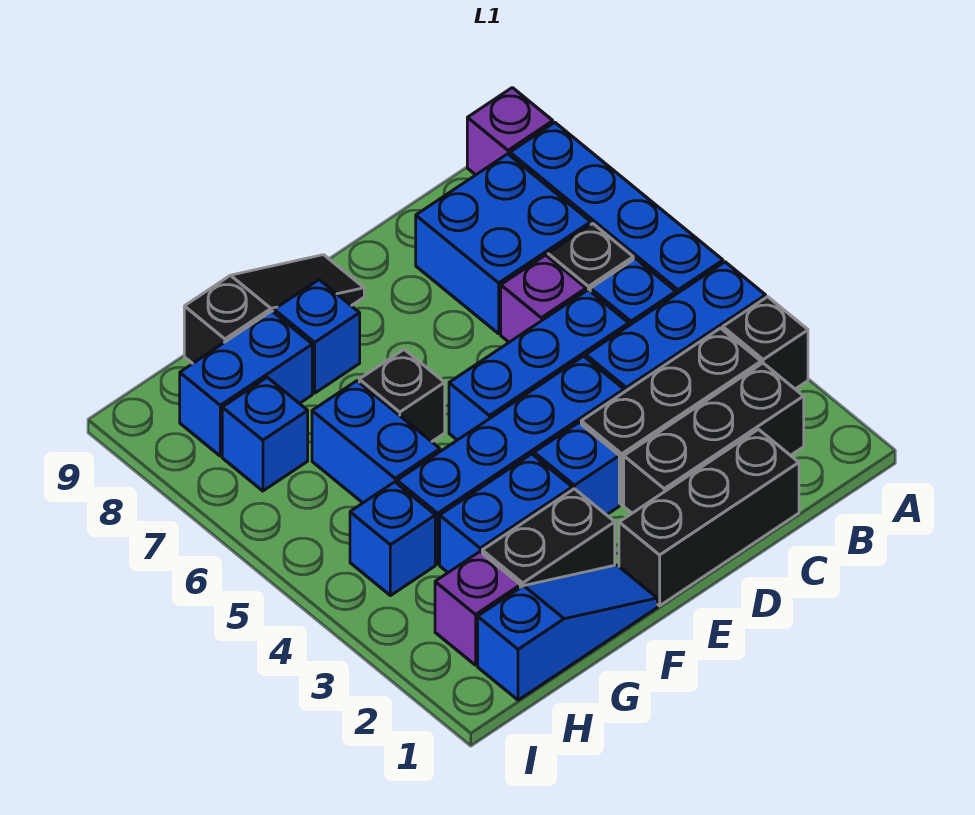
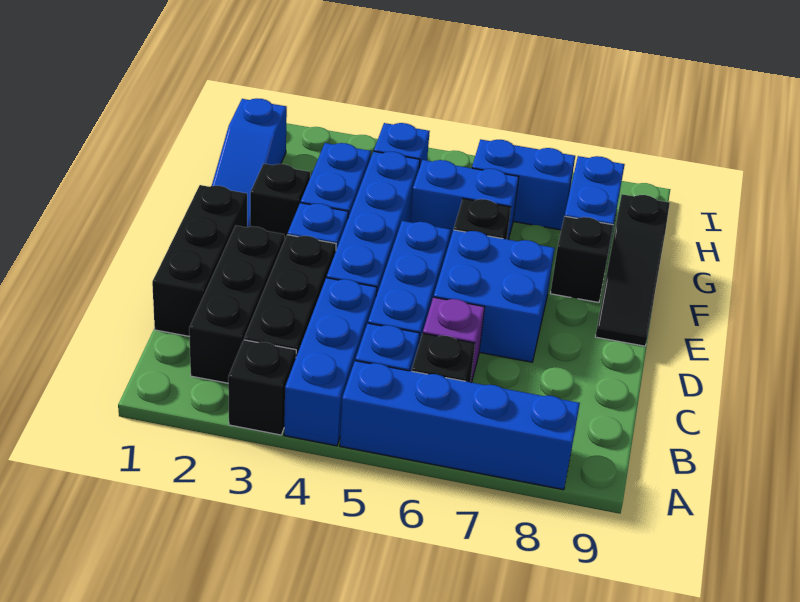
purple brick A9 level 1 -> none
blue brick B7:C8 level 1 -> blue brick D6:E7 level 1
black brick F2:G2 level 1 -> black brick F2 level 1
blue brick F8 level 1 -> black brick F8 level 1
purple brick H2 level 1 -> none
blue brick H7 level 1 -> blue brick H6:H7 level 1

